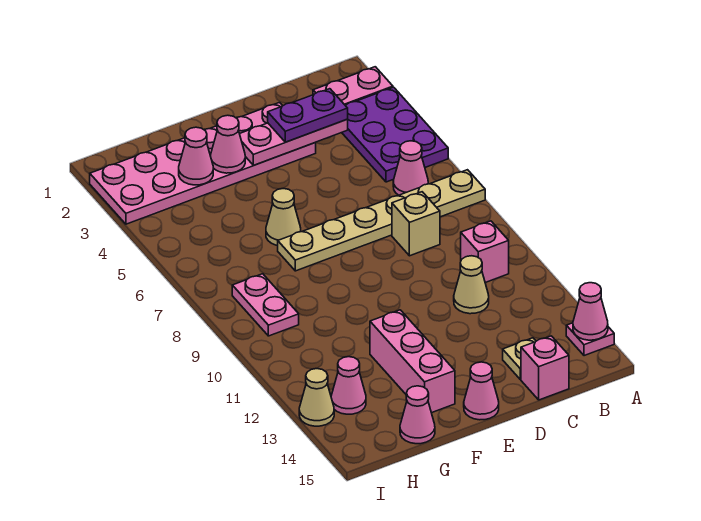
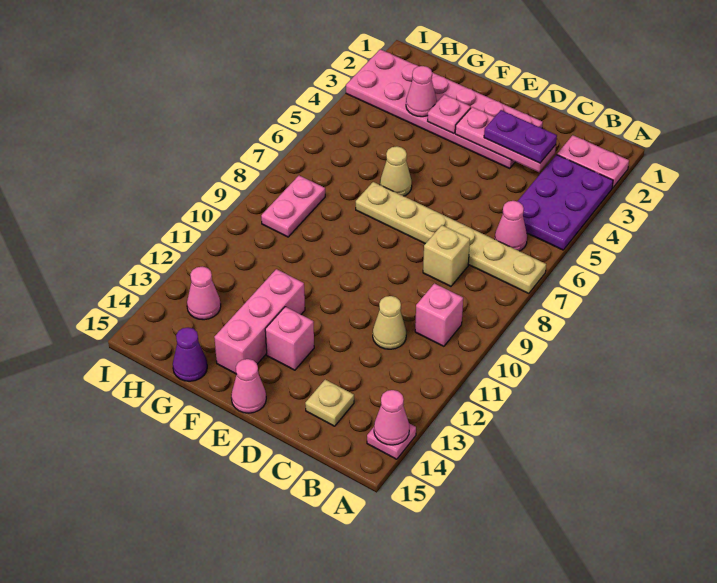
pink brick C15 level 1 -> pink brick E13 level 1
pink cone F3 level 2 -> pink plate F3 level 2
pink cone G15 level 1 -> purple cone G15 level 1
tan cone I13 level 1 -> none

